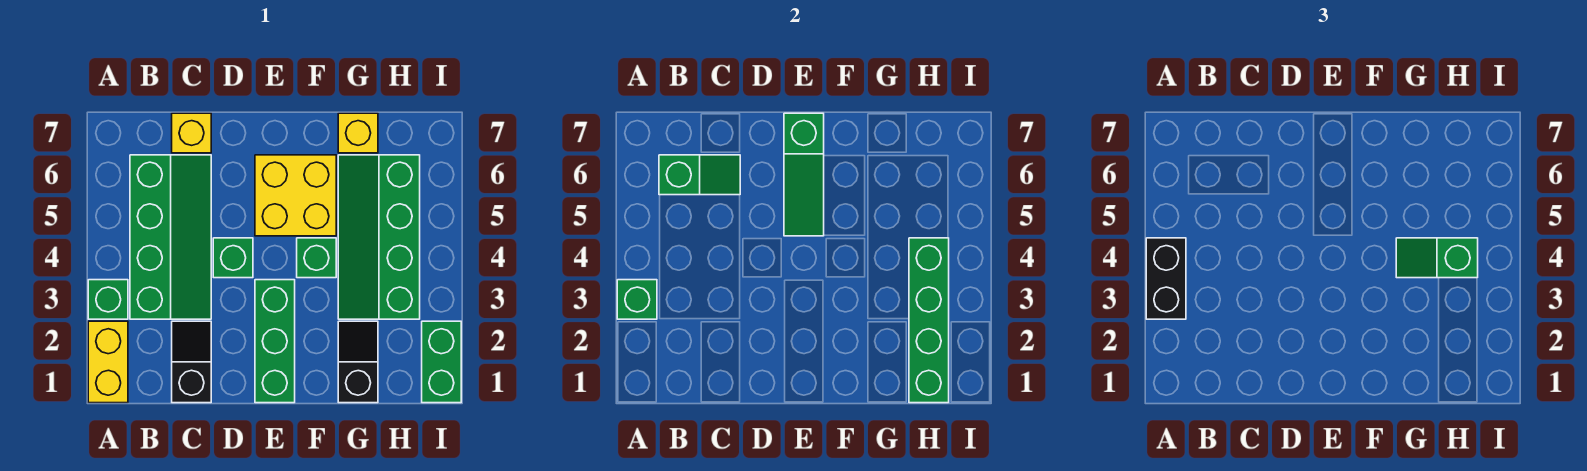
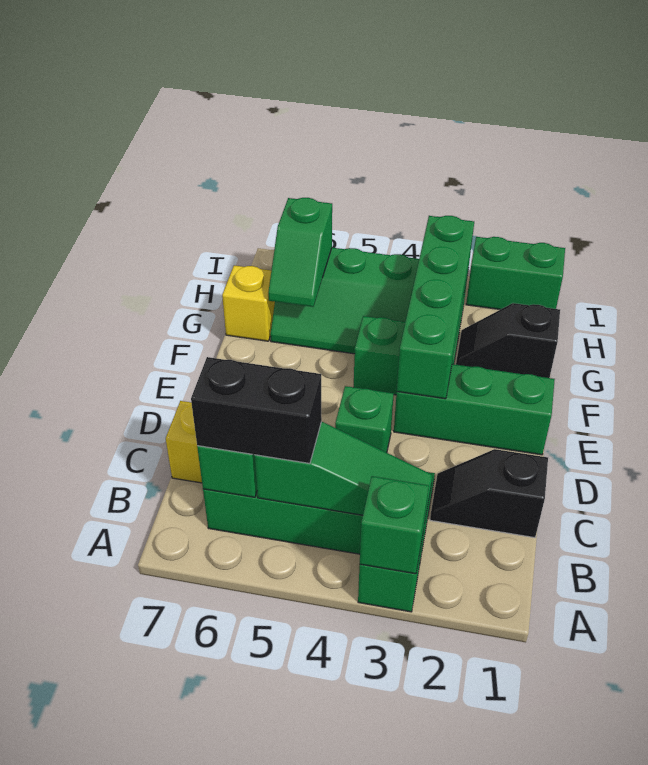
yellow brick A1:A2 level 1 -> none
black brick A3:A4 level 3 -> black brick B5:B6 level 3
yellow brick E5:F6 level 1 -> none
green slope E5:E7 level 2 top 7 -> green slope B3:B5 level 2 top 5
green slope G4:H4 level 3 top H -> green slope G6:H6 level 2 top H
green brick H1:H4 level 2 -> green brick E3:H3 level 2

